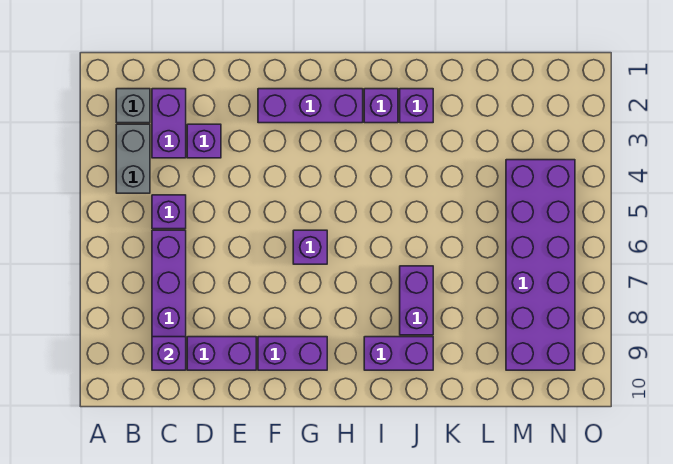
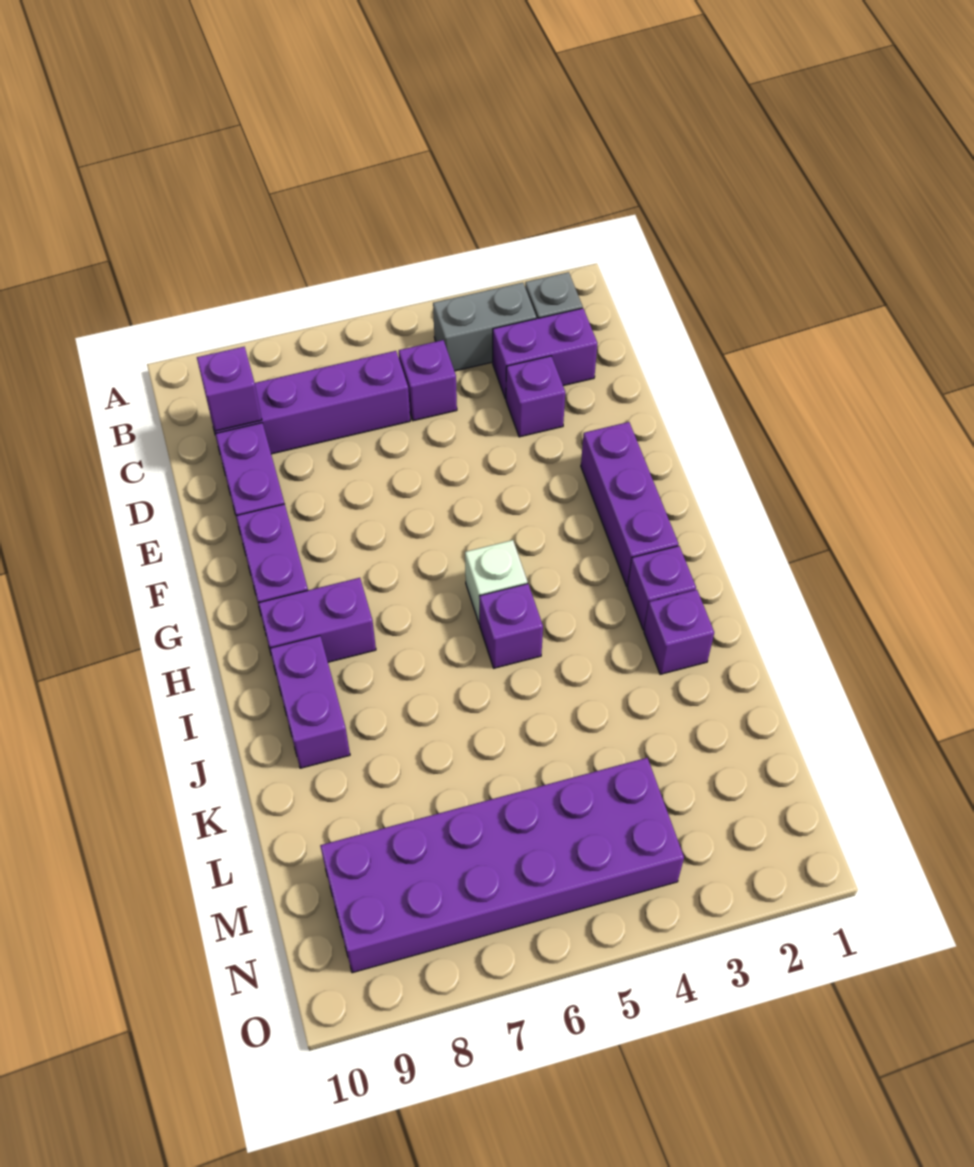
purple brick G6 level 1 -> purple brick I5 level 1
none -> white brick H5 level 1
purple brick J7:J8 level 1 -> purple brick H8:H9 level 1

